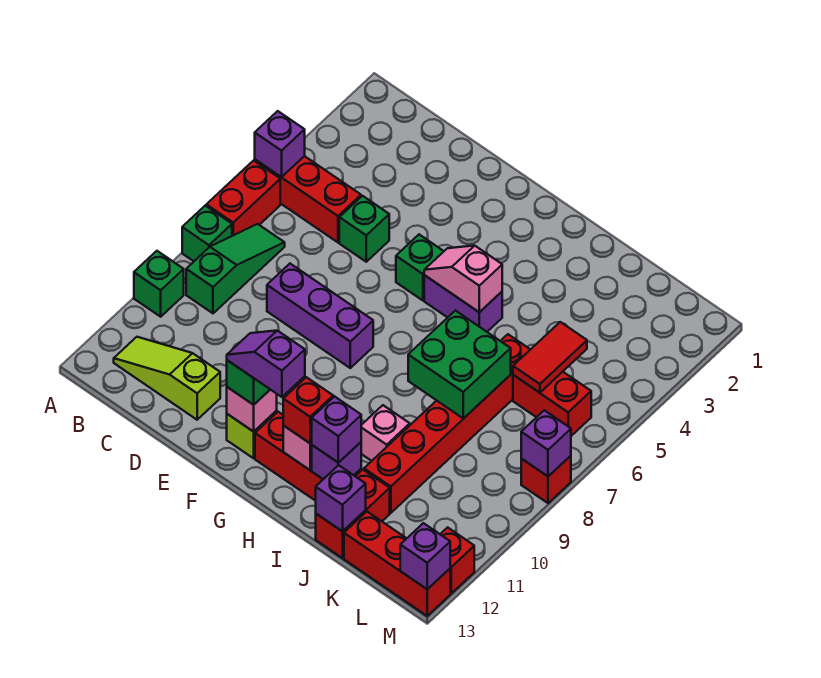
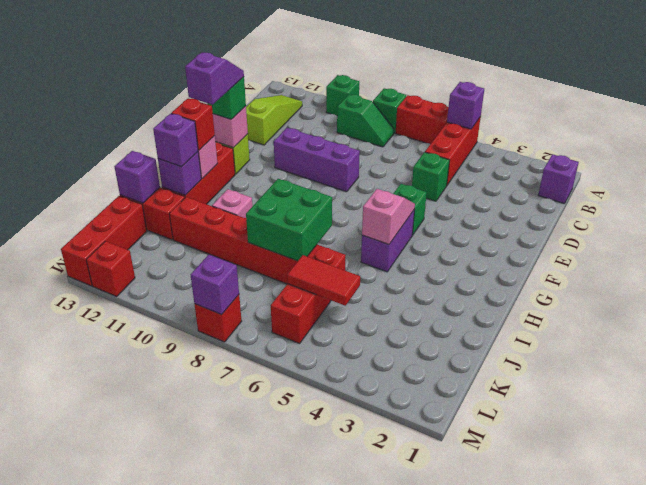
green slope B7:B9 level 1 top 9 -> green slope B8:B9 level 1 top 9
purple brick D8:F8 level 1 -> purple brick E8:E10 level 1
purple brick M13 level 2 -> purple brick B1 level 1

